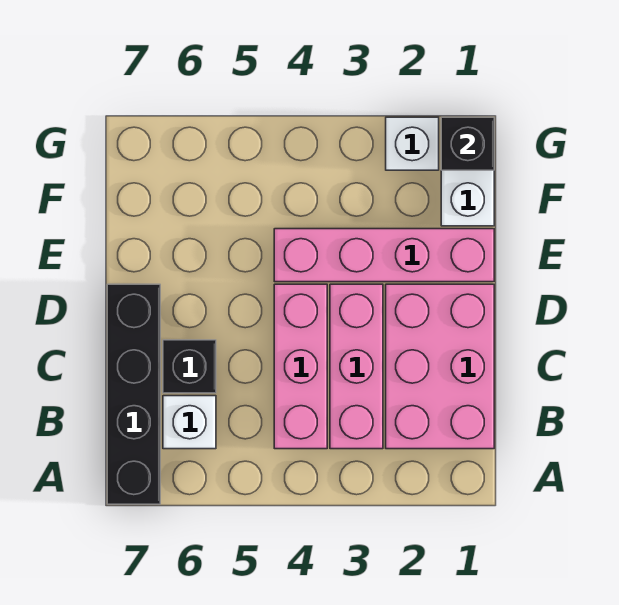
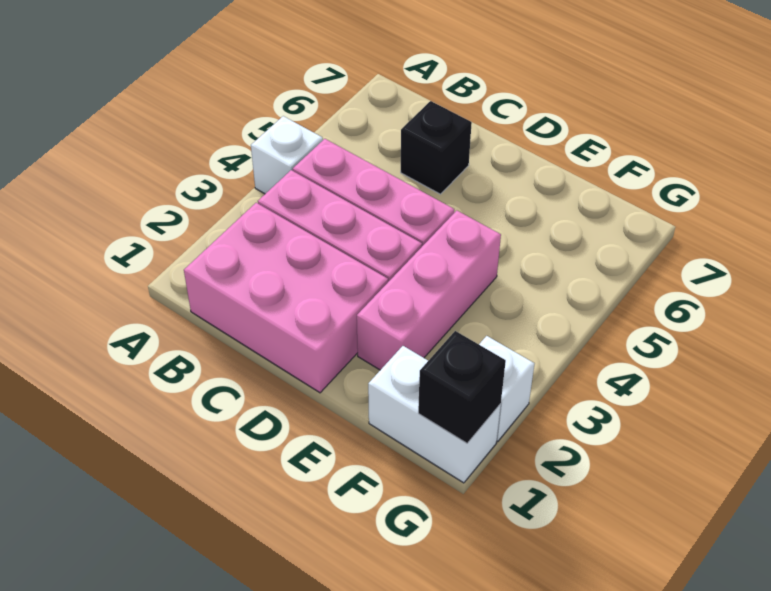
black brick A7:D7 level 1 -> none
white brick B6 level 1 -> white brick A4 level 1
pink brick E1:E4 level 1 -> pink brick E2:E4 level 1

